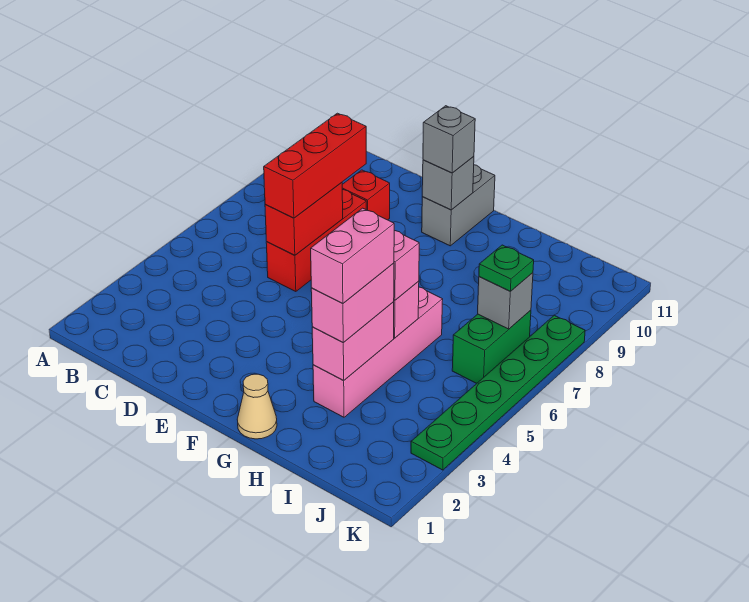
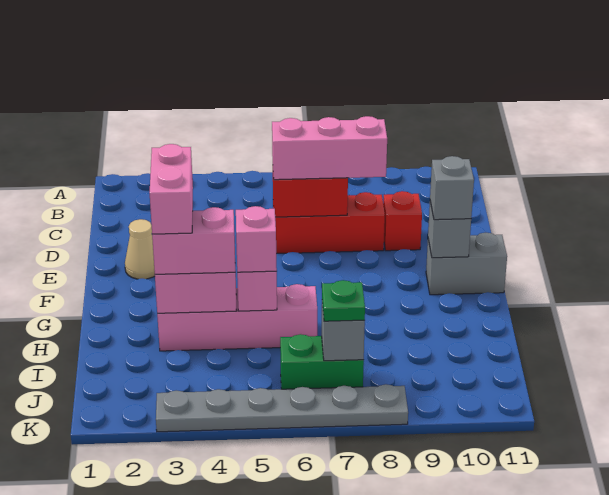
red brick D6:D8 level 3 -> pink brick D6:D8 level 3
tan cone G1 level 1 -> tan cone E2 level 1
pink brick H3:H4 level 4 -> pink brick G3:H3 level 4
green plate K3:K8 level 1 -> grey plate K3:K8 level 1

